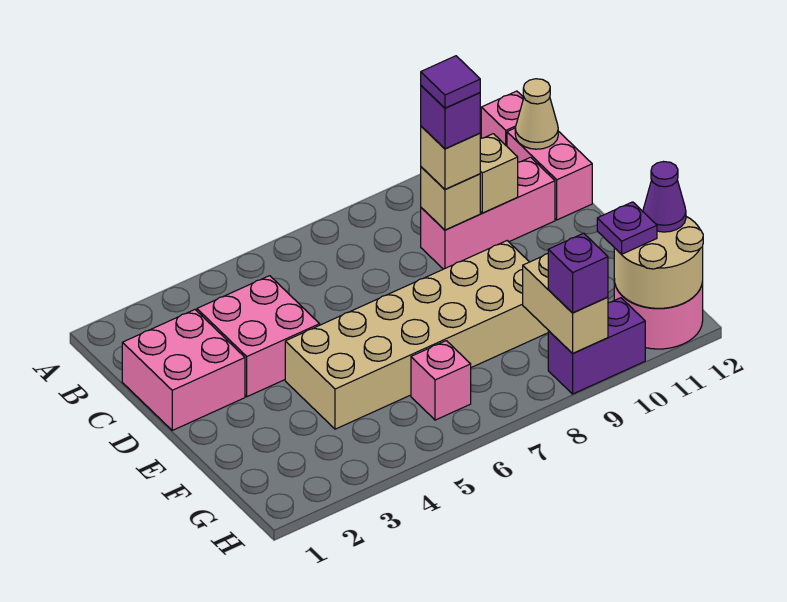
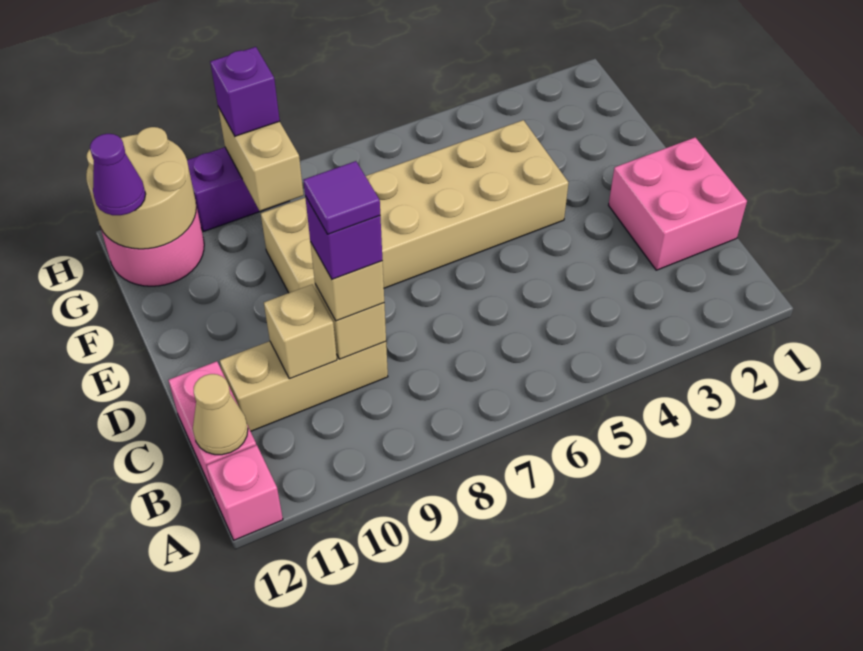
pink brick C3:D4 level 1 -> none
pink brick C9:C11 level 1 -> tan brick C9:C11 level 1
pink brick G6 level 1 -> none
purple plate G11 level 3 -> none

